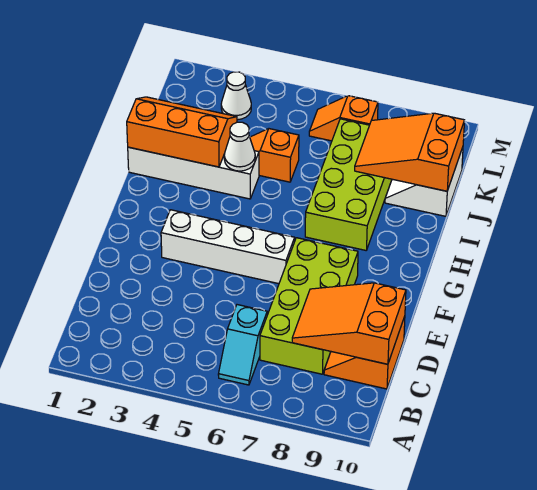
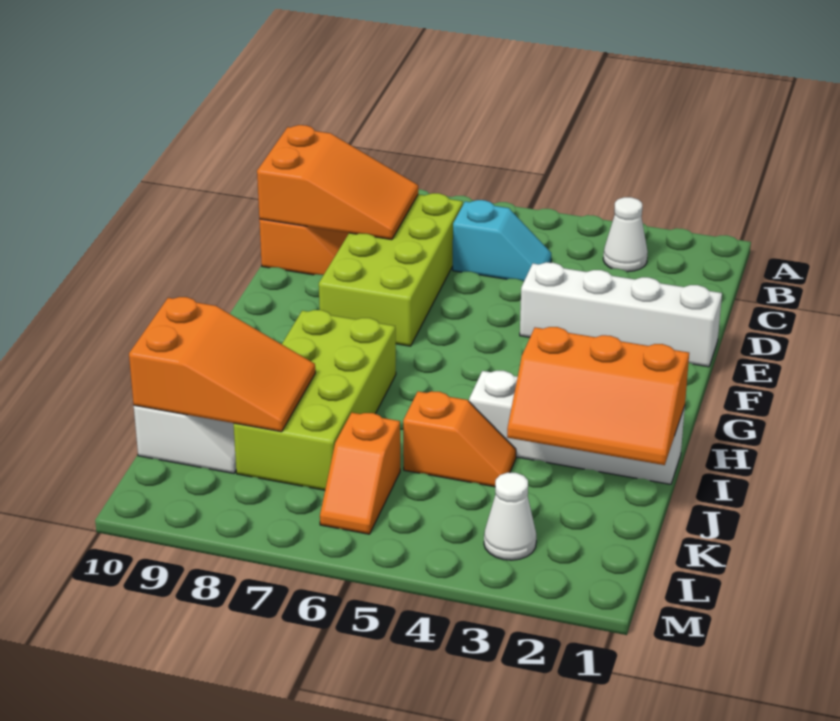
cyan slope B6:C6 level 1 top C -> cyan slope C5:C6 level 1 top 6
white brick F3:F6 level 1 -> white brick E1:E4 level 1
white cone I4 level 2 -> white cone B3 level 1
orange slope L6:L7 level 1 top 7 -> orange slope K6:L6 level 1 top K

